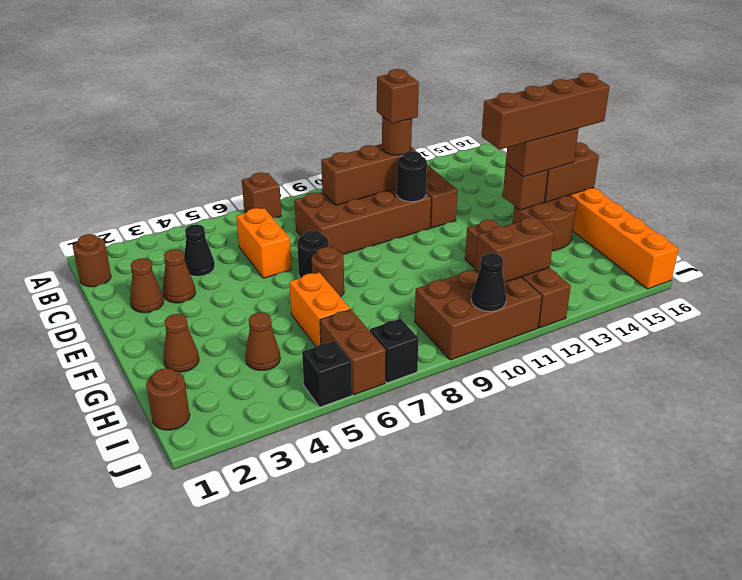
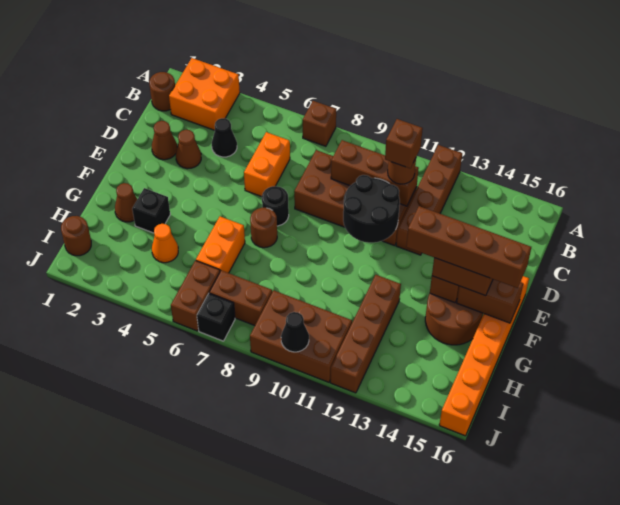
none -> orange brick A2:B3 level 1
black round brick D11 level 2 -> black round brick D10:E11 level 2
brown cone H4 level 1 -> orange cone H4 level 1
brown brick I11:I12 level 2 -> brown brick I7:I8 level 1
black brick J5 level 1 -> black brick G3 level 1

